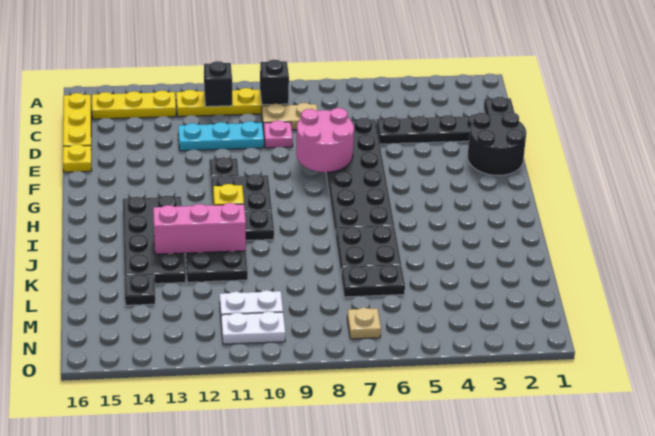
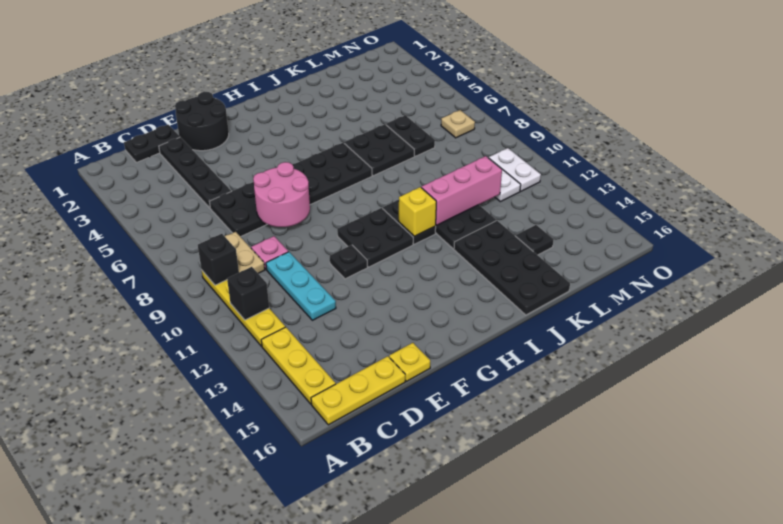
black plate H13:K14 level 1 -> black plate J13:K16 level 1
pink brick J11:J13 level 2 -> pink brick J11:L11 level 2

